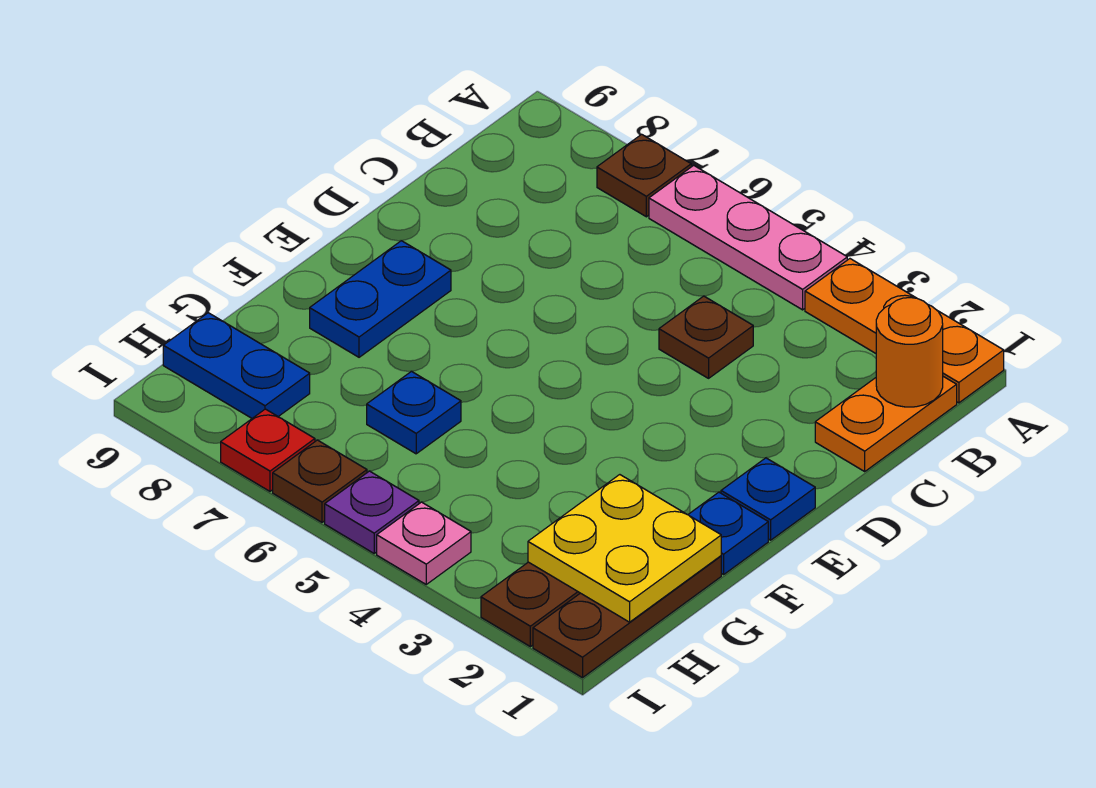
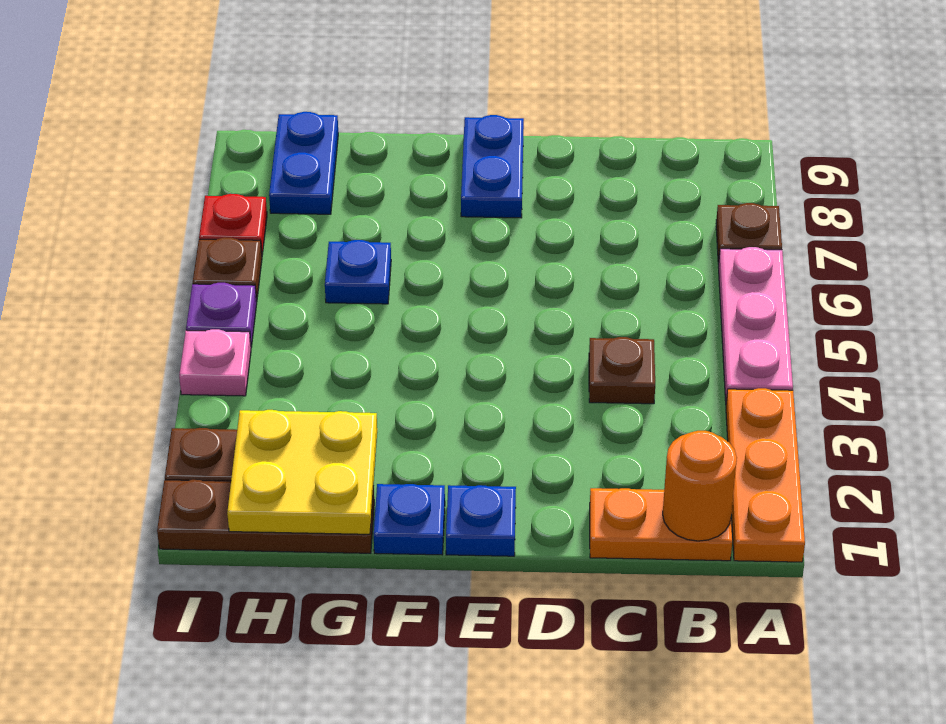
blue plate E8:F8 level 1 -> blue plate E8:E9 level 1

